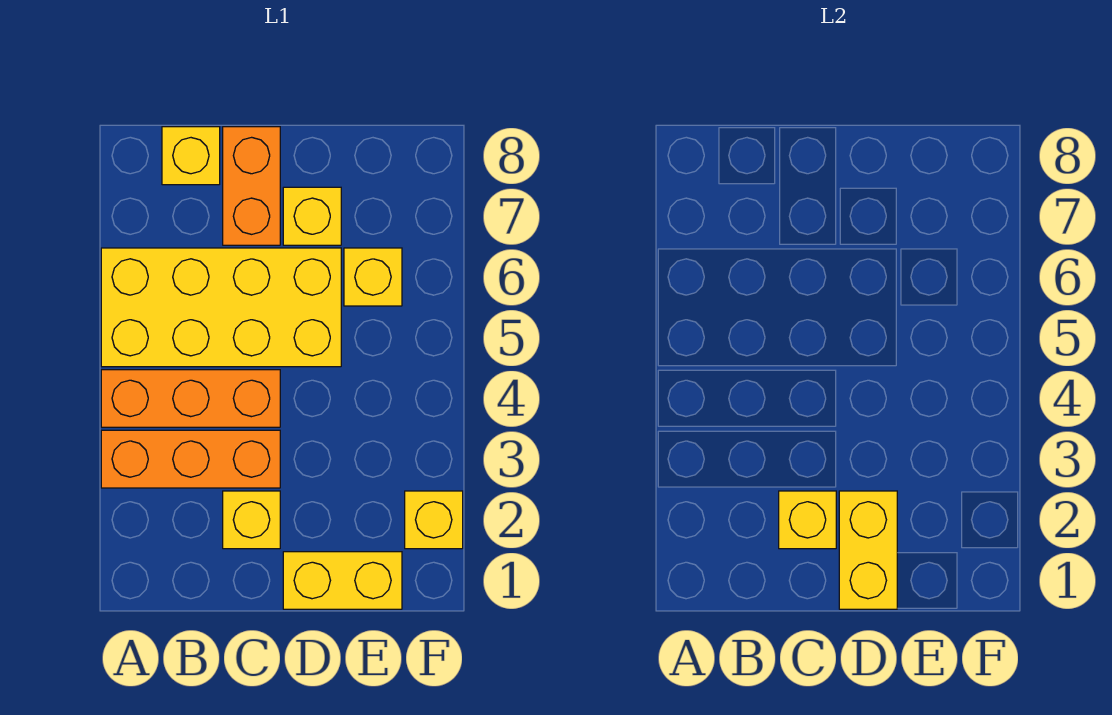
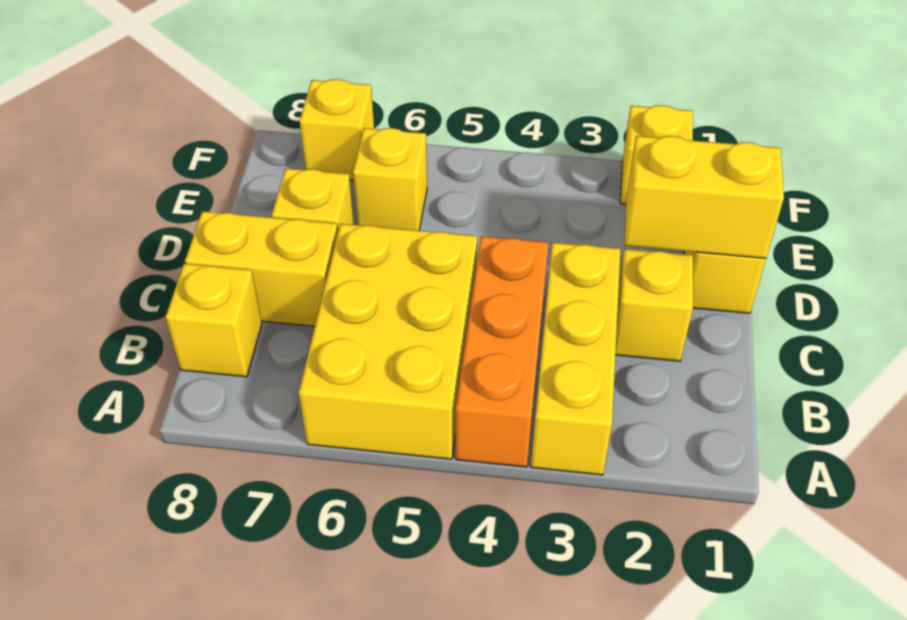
orange brick A3:C3 level 1 -> yellow brick A3:C3 level 1
yellow brick A5:D6 level 1 -> yellow brick A5:C6 level 1
yellow brick C2 level 2 -> yellow brick F7 level 1
orange brick C7:C8 level 1 -> yellow brick C7:C8 level 1

